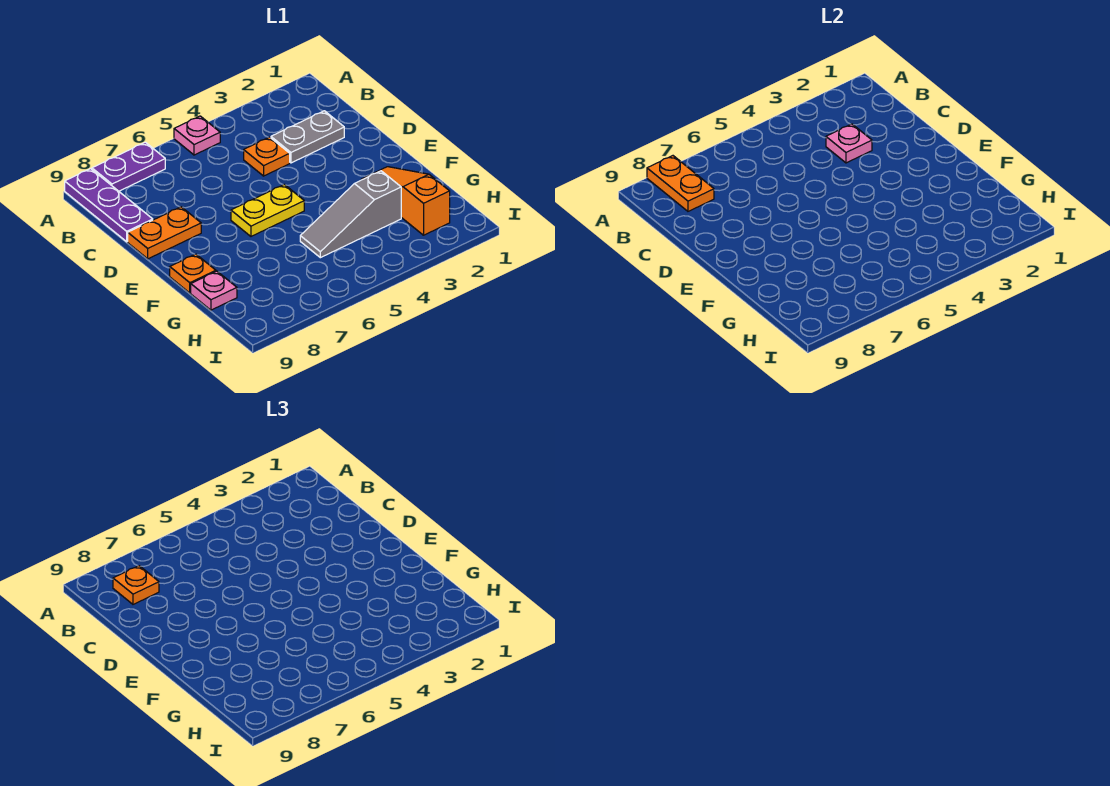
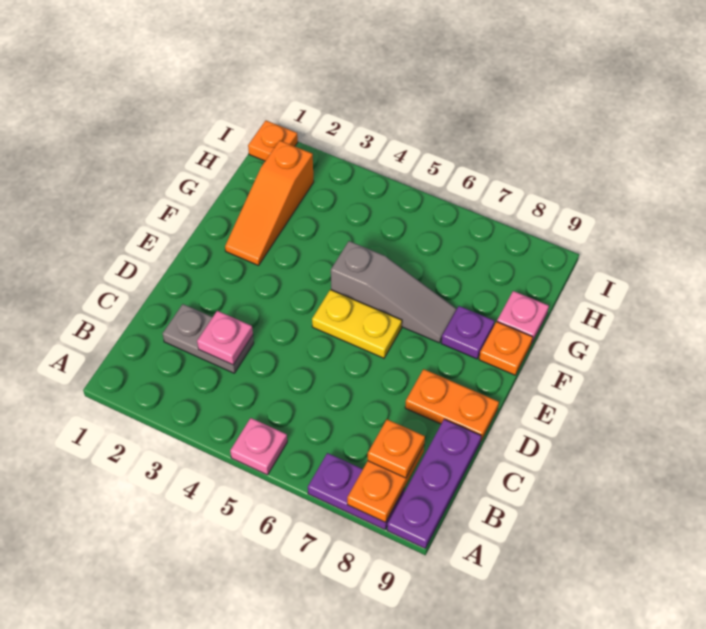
orange plate C4 level 1 -> orange plate I1 level 1
none -> purple plate F8 level 1
grey slope G3:G5 level 1 top 3 -> grey slope F5:F7 level 1 top 5

